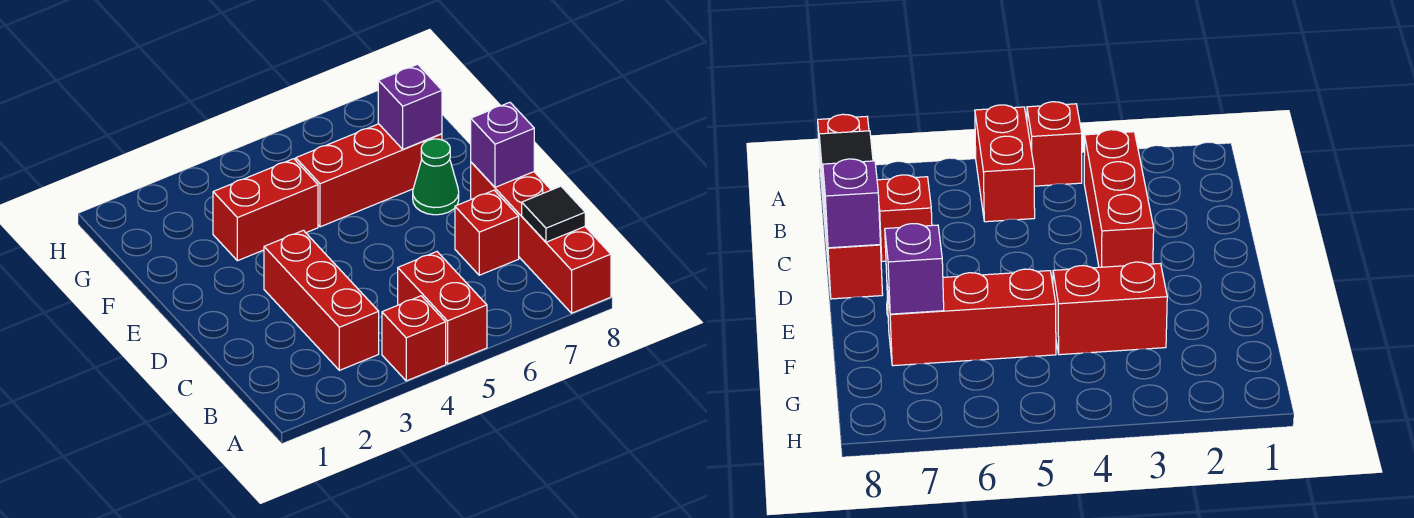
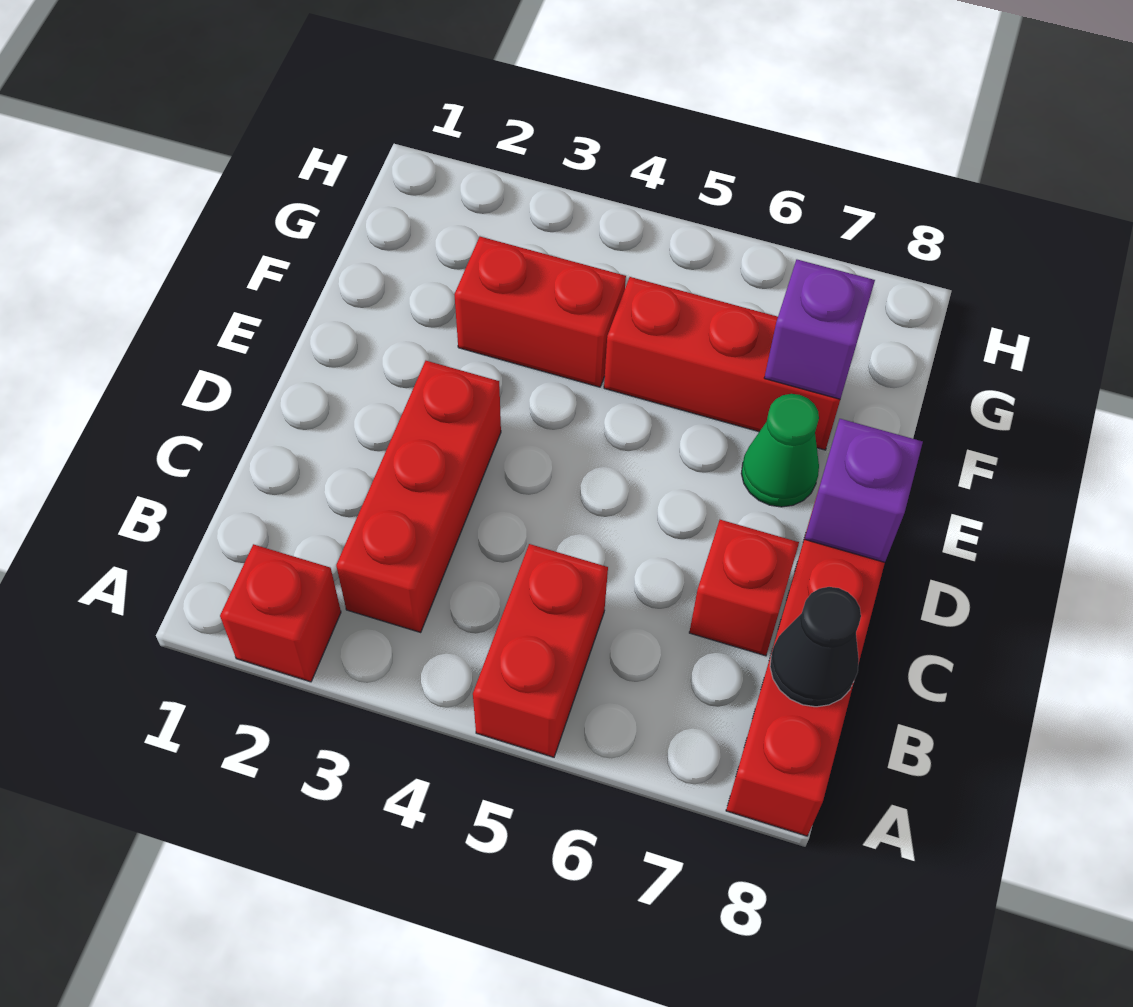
red brick A4 level 1 -> red brick A2 level 1
black tile B8 level 2 -> black cone B8 level 2

